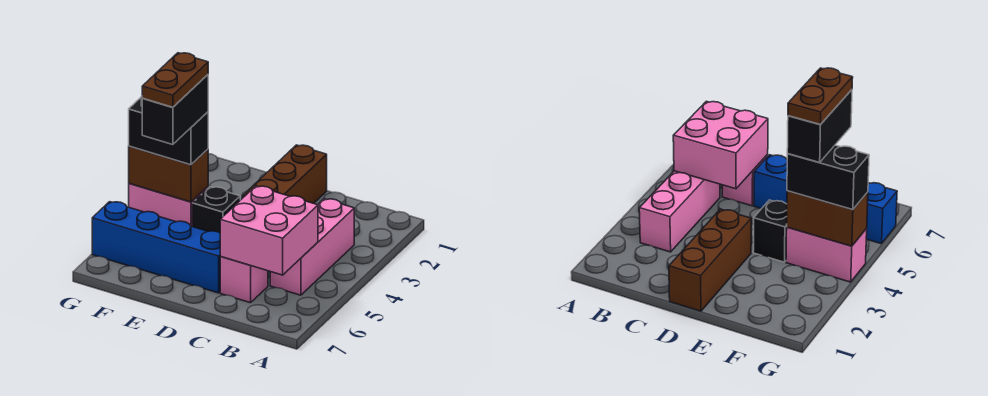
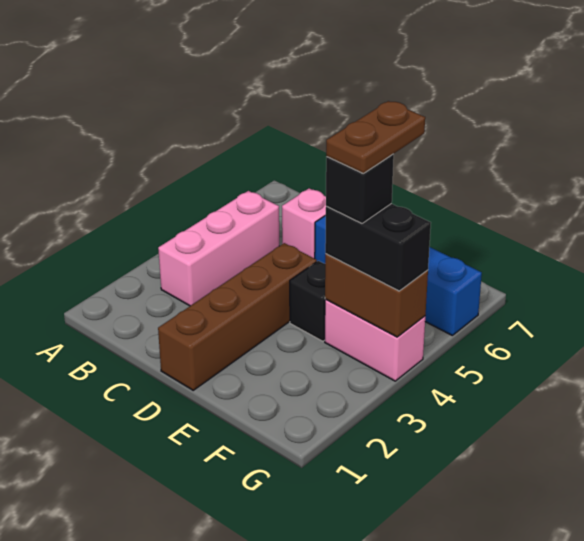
pink brick B5:C6 level 2 -> none
brown brick D1:D3 level 1 -> brown brick D1:D4 level 1
black brick F4:F5 level 4 -> black brick F4 level 4

